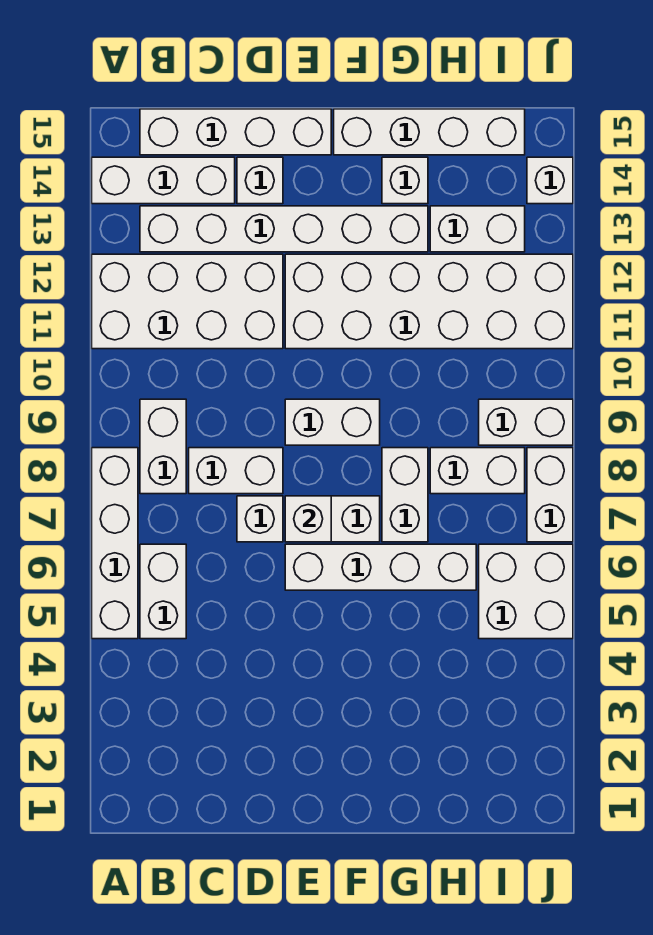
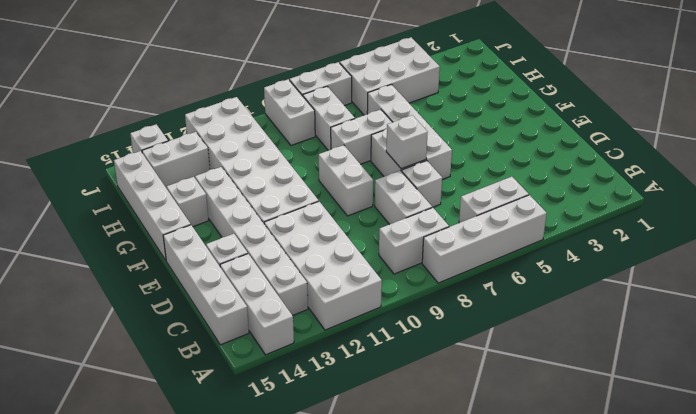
white brick H13:I13 level 1 -> white brick I13:I14 level 1
white brick I5:J6 level 1 -> white brick I4:J6 level 1

